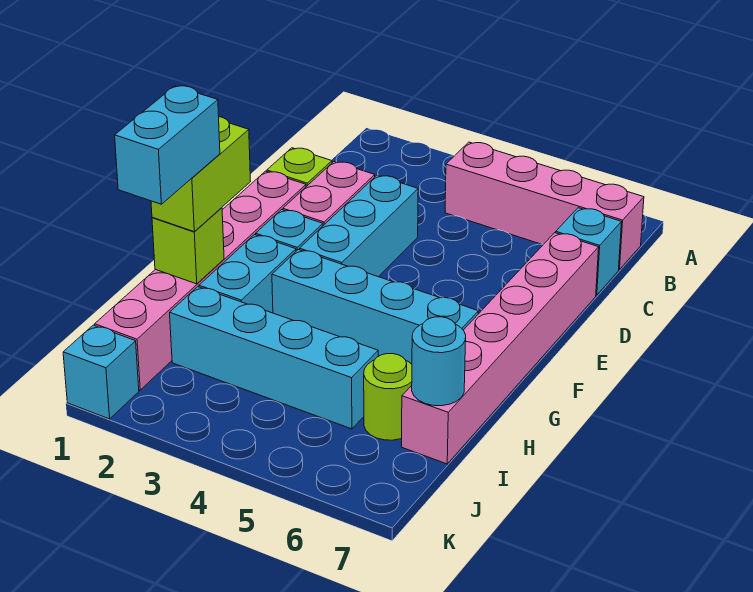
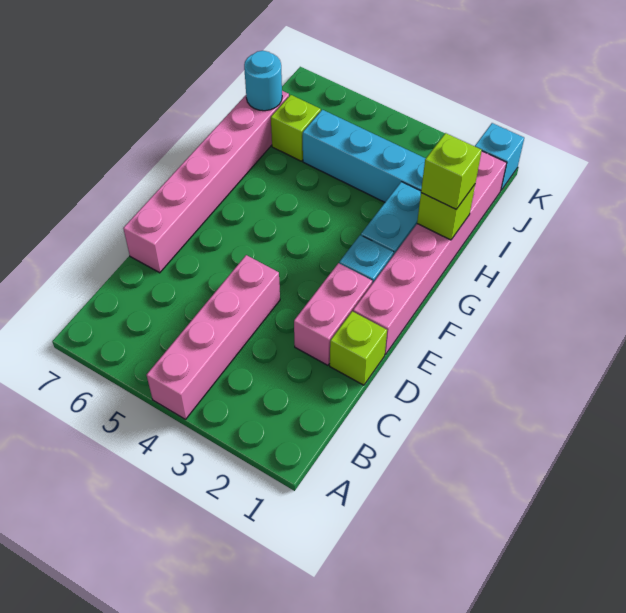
pink brick B4:B7 level 1 -> pink brick A4:D4 level 1
cyan brick C7 level 1 -> none
cyan brick D3:F3 level 1 -> none
lime brick G1:H1 level 3 -> lime brick H1 level 3
cyan brick G3:G6 level 1 -> none
cyan brick H1:I1 level 4 -> none
lime round brick I6 level 1 -> lime brick I6 level 1

